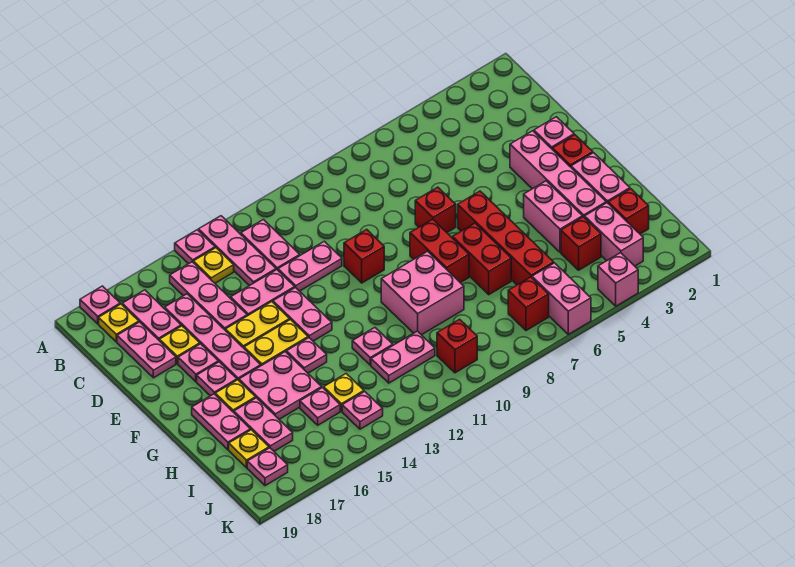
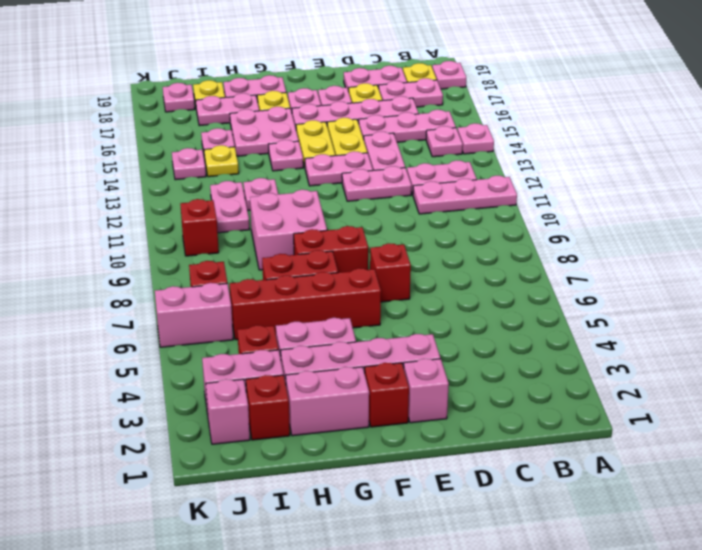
pink plate A13:C13 level 1 -> pink plate A11:C11 level 1
yellow plate B14 level 1 -> pink plate B14 level 1
pink plate D11:D12 level 1 -> pink plate D12:E12 level 1
red brick E10 level 1 -> none
pink brick K4 level 1 -> pink brick J2 level 1

